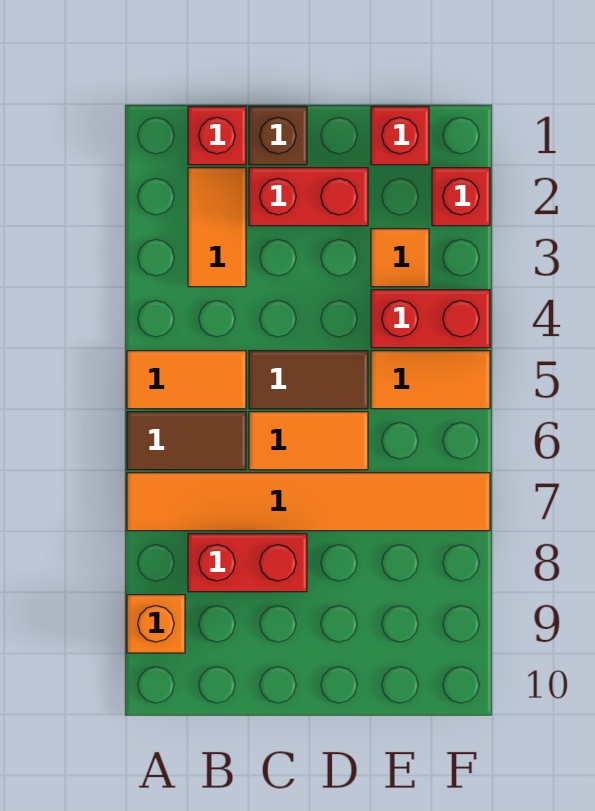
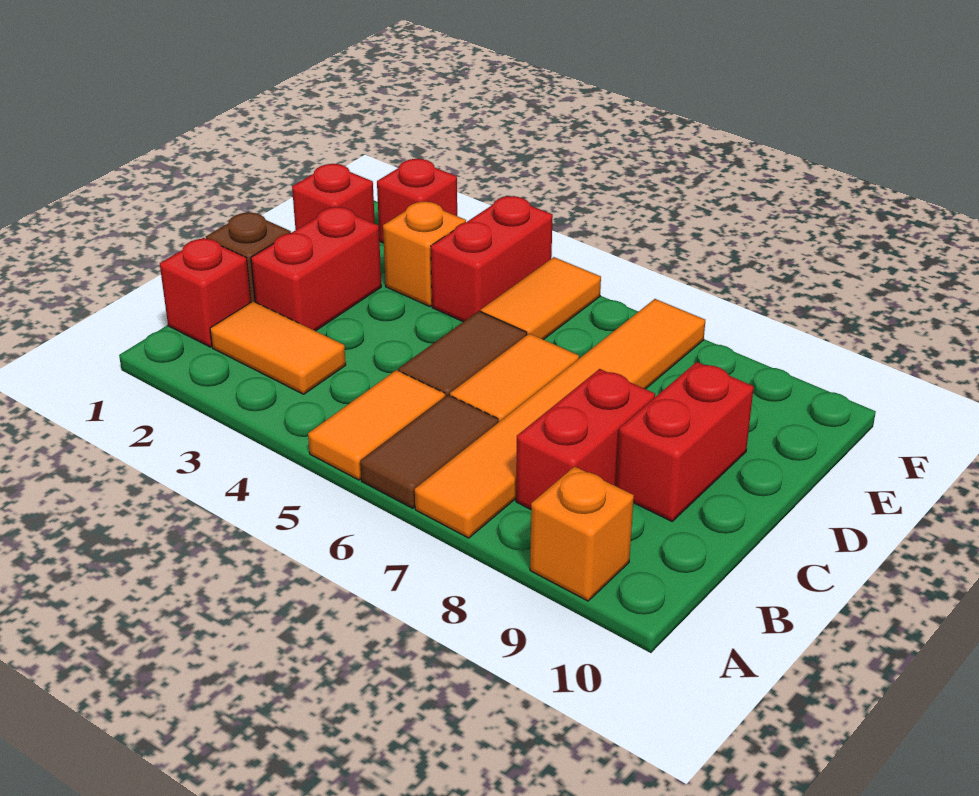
none -> red brick C9:D9 level 1
orange tile E3 level 1 -> orange brick E3 level 1

